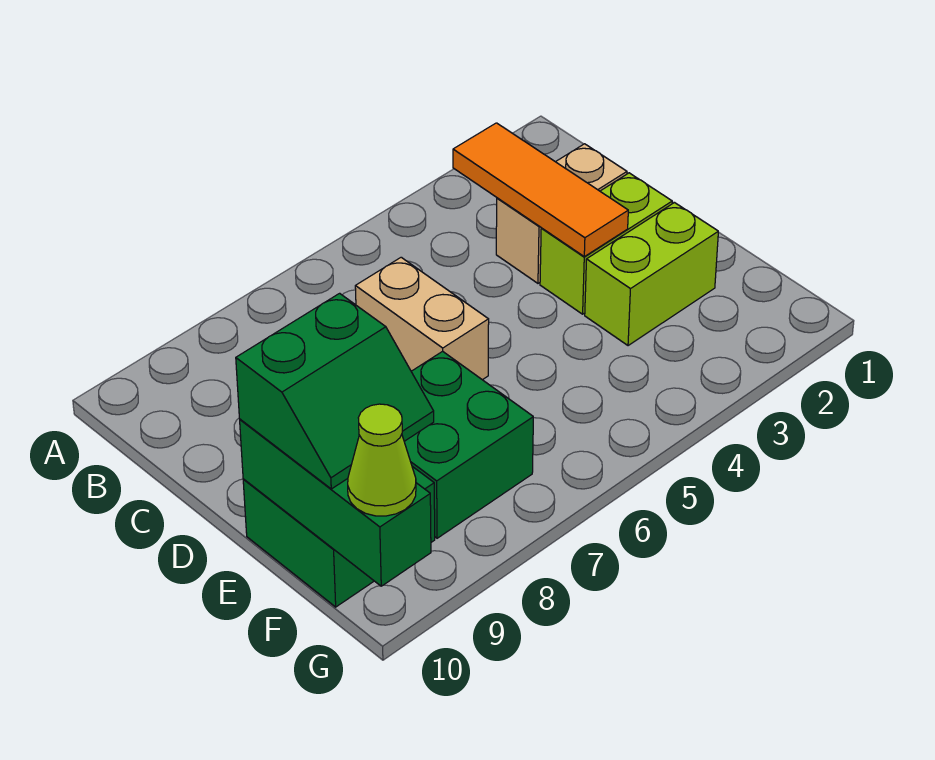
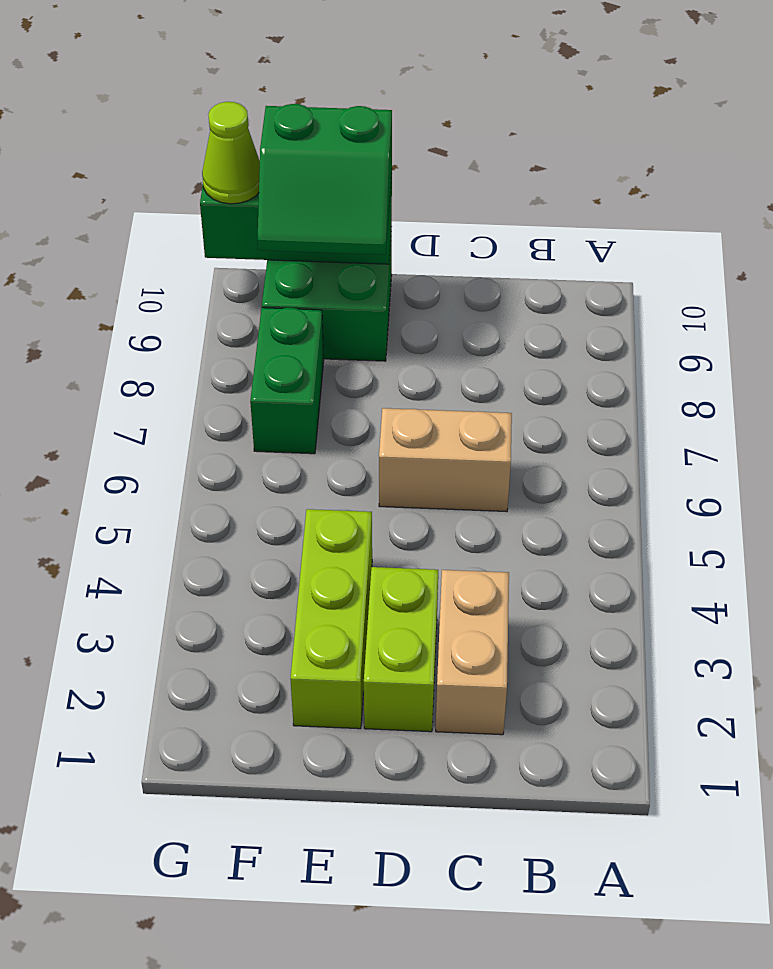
orange tile B3:D3 level 2 -> none
lime brick E2:E3 level 1 -> lime brick E2:E4 level 1
green brick E7:F8 level 1 -> green brick F7:F8 level 1
green slope E9:F10 level 3 top E -> green slope E9:F10 level 3 top 10

